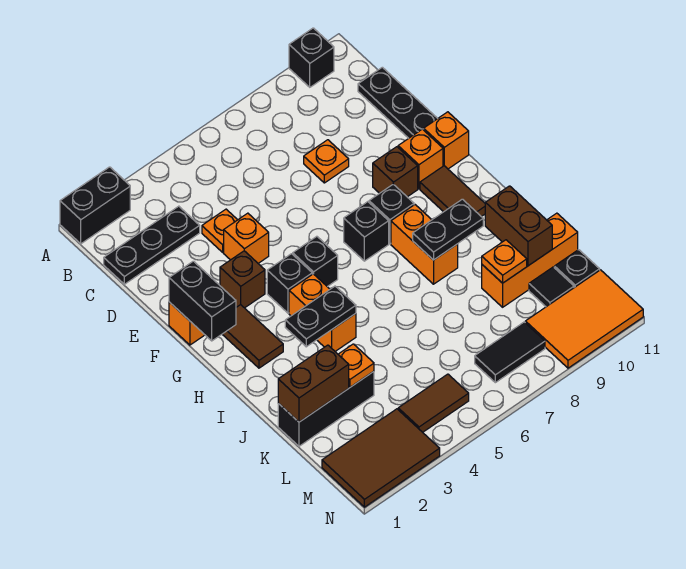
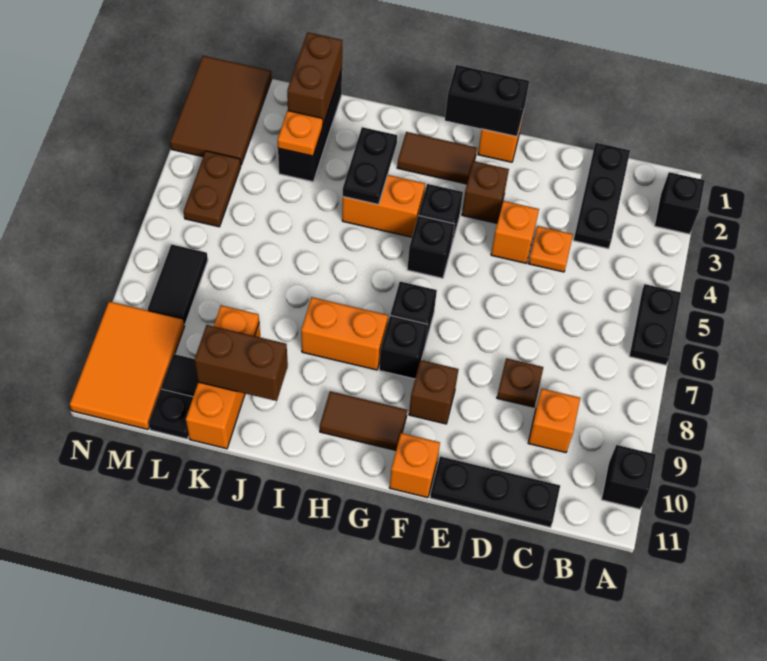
black brick A1:A2 level 1 -> black brick A2 level 1
orange plate D8 level 1 -> brown plate D8 level 1
orange brick F10 level 1 -> orange brick C9 level 1
black plate I8:I9 level 2 -> black plate A5:A6 level 1
brown tile M4:M5 level 1 -> brown plate M4:M5 level 1

